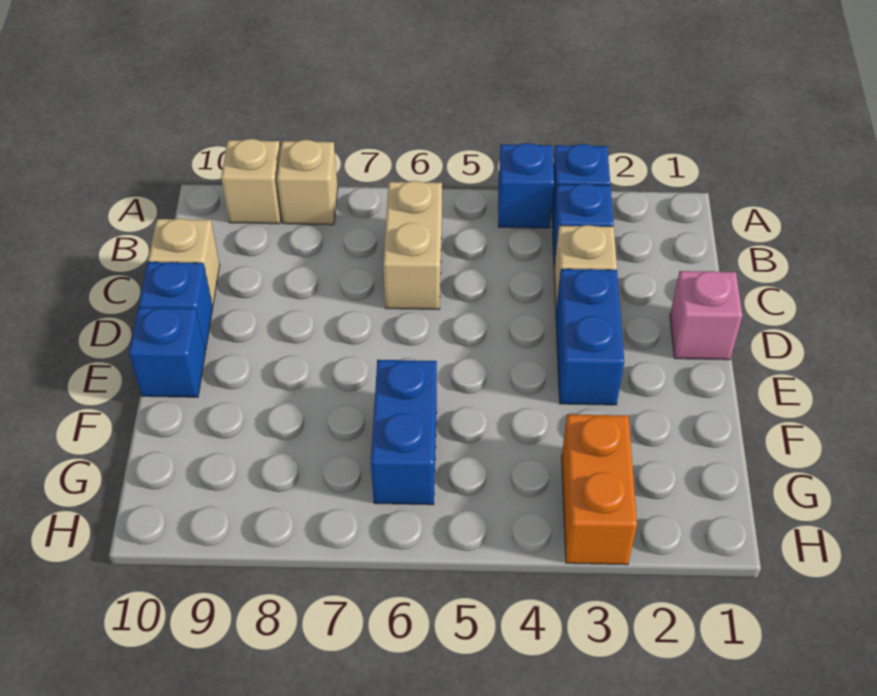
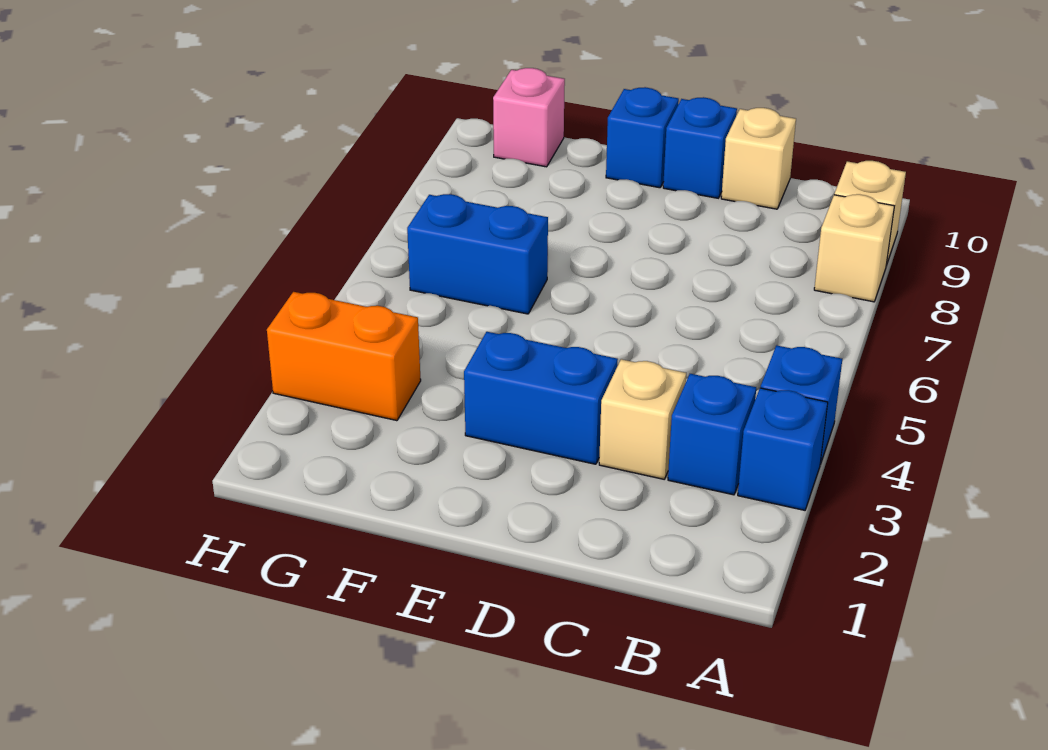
tan brick B6:C6 level 1 -> none
pink brick D1 level 1 -> pink brick G10 level 1

